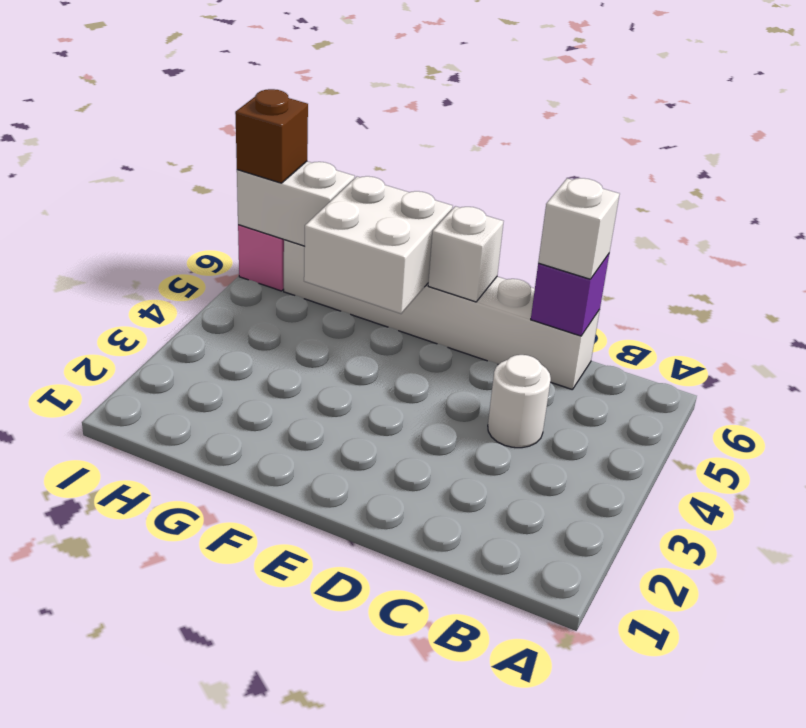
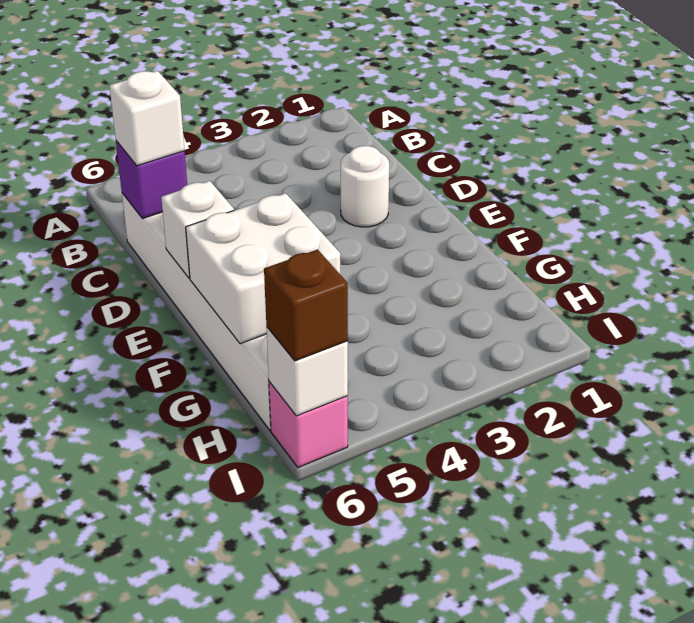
white round brick C4 level 1 -> white round brick D2 level 1
white brick H6:I6 level 2 -> white brick I6 level 2

